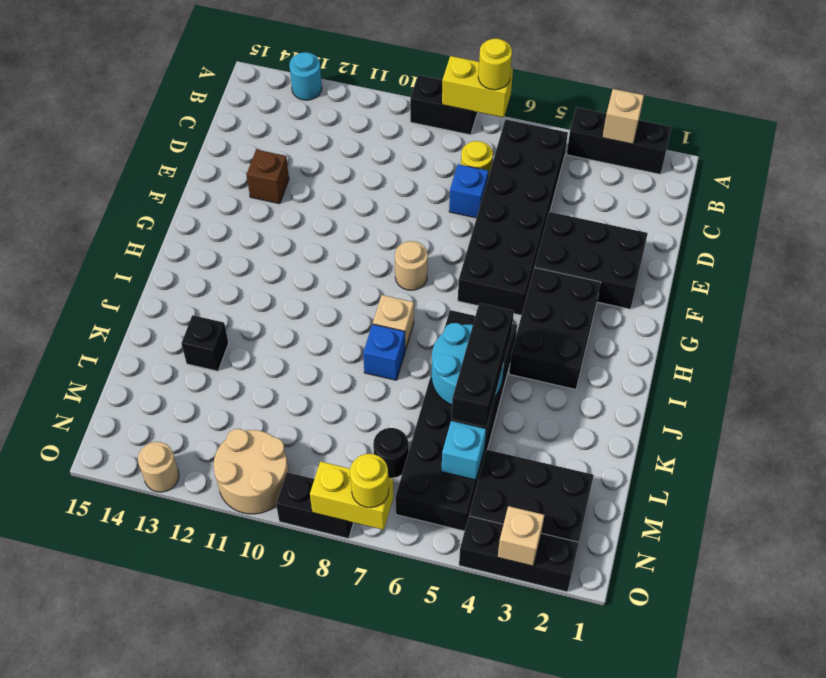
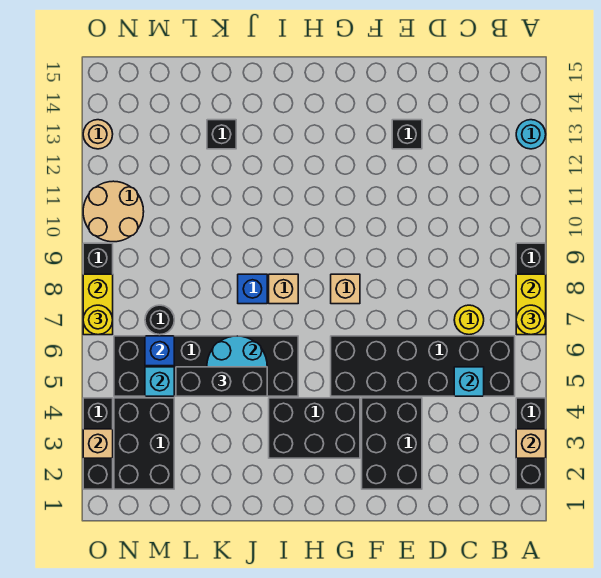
none -> cyan brick C5 level 2
blue brick D7 level 1 -> blue brick M6 level 2
brown brick E13 level 1 -> black brick E13 level 1
tan round brick G8 level 1 -> tan brick G8 level 1

